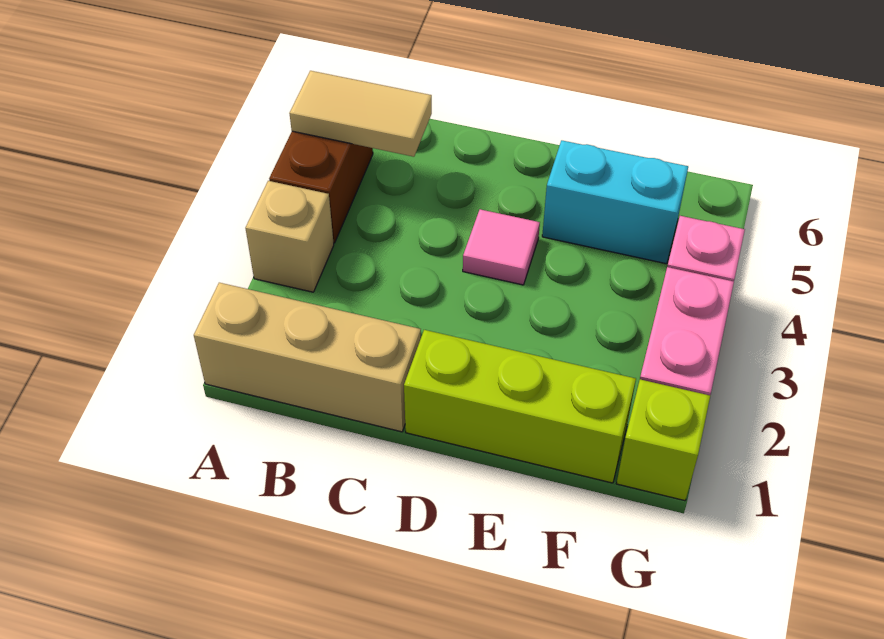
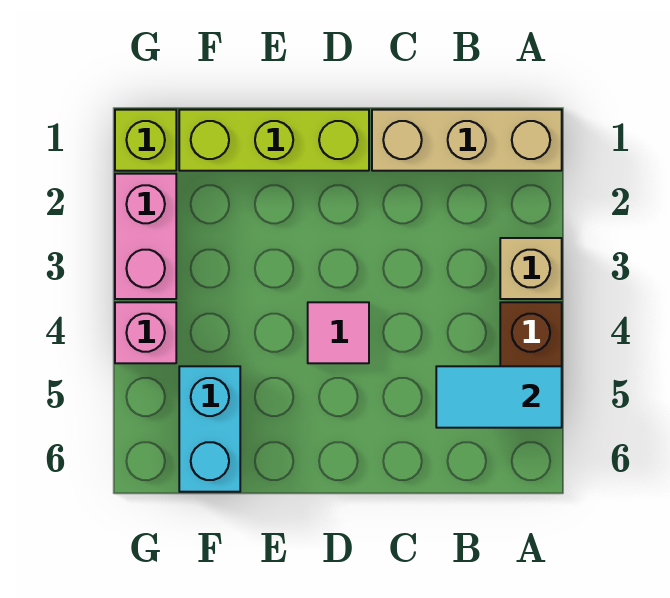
tan tile A5:B5 level 2 -> cyan tile A5:B5 level 2
cyan brick E5:F5 level 1 -> cyan brick F5:F6 level 1

